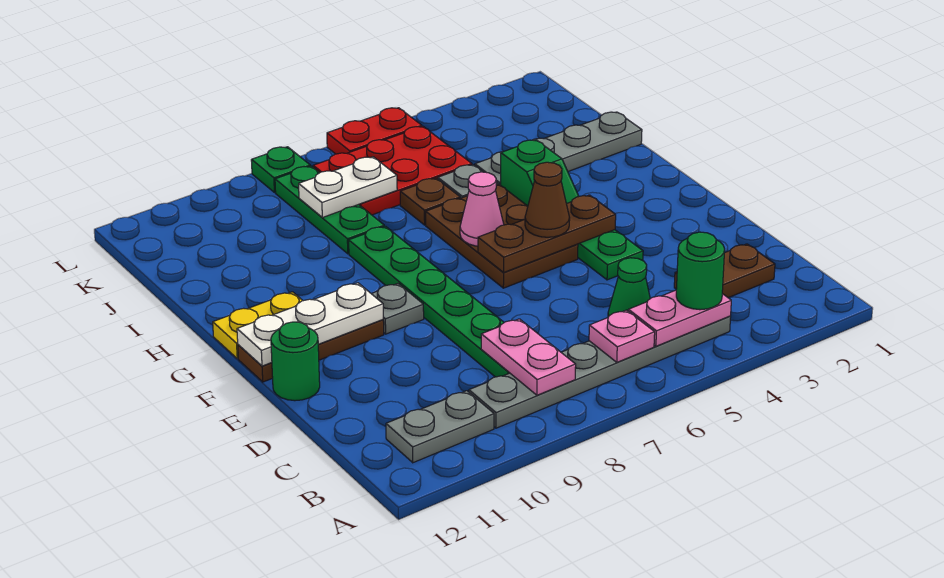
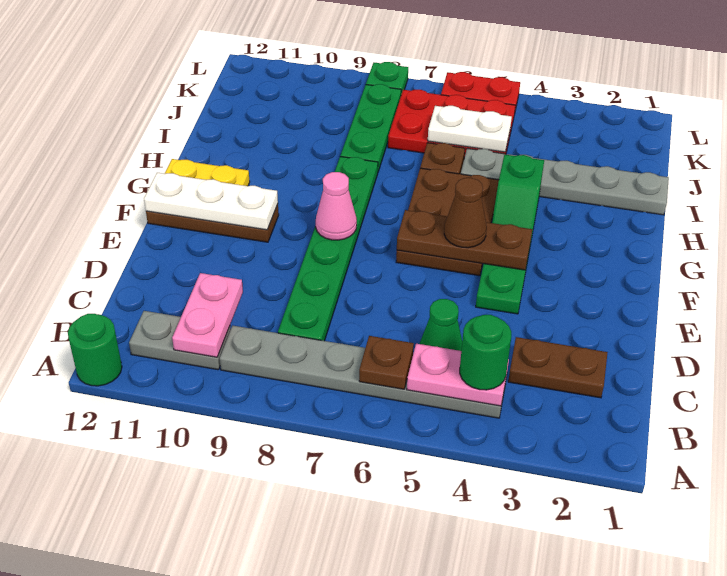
pink plate B6 level 2 -> brown plate B6 level 2
pink plate B8:C8 level 2 -> pink plate B10:C10 level 2
green round brick E12 level 1 -> green round brick A12 level 1
grey plate F9 level 1 -> none
pink cone G6 level 2 -> pink cone F8 level 2
white plate J7:J8 level 2 -> white plate J5:J6 level 2

